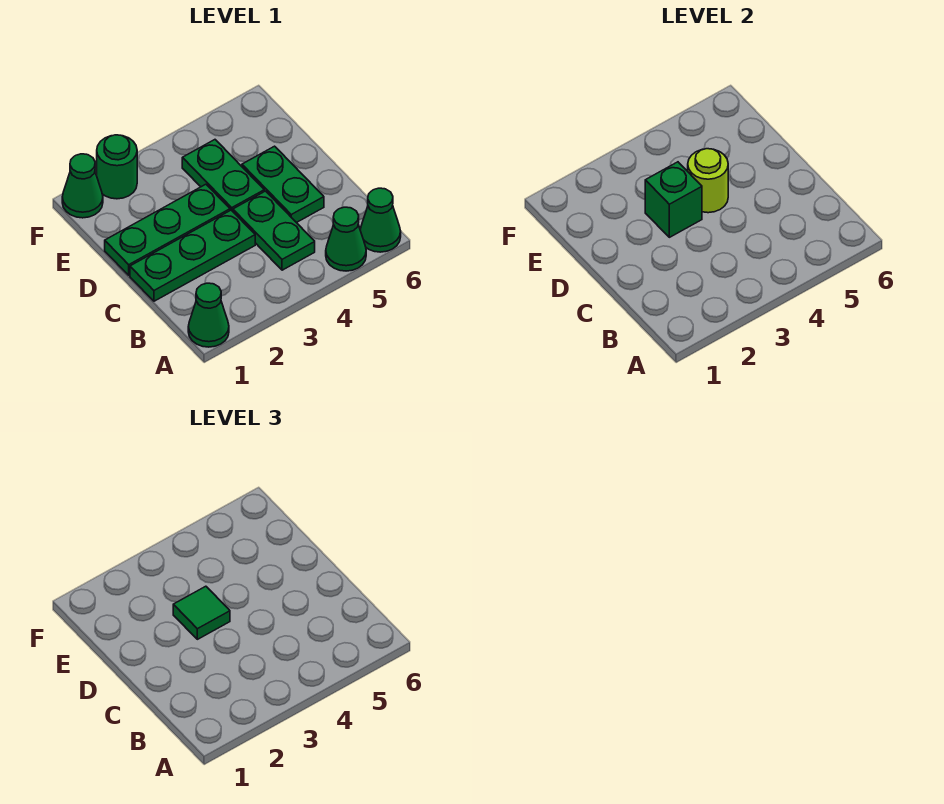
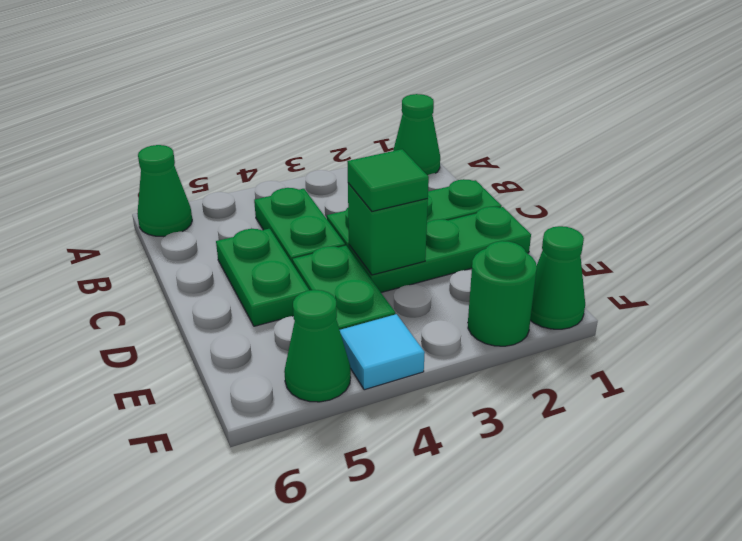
green cone A5 level 1 -> green cone F5 level 1
lime round brick D4 level 2 -> none
none -> cyan tile F4 level 1

